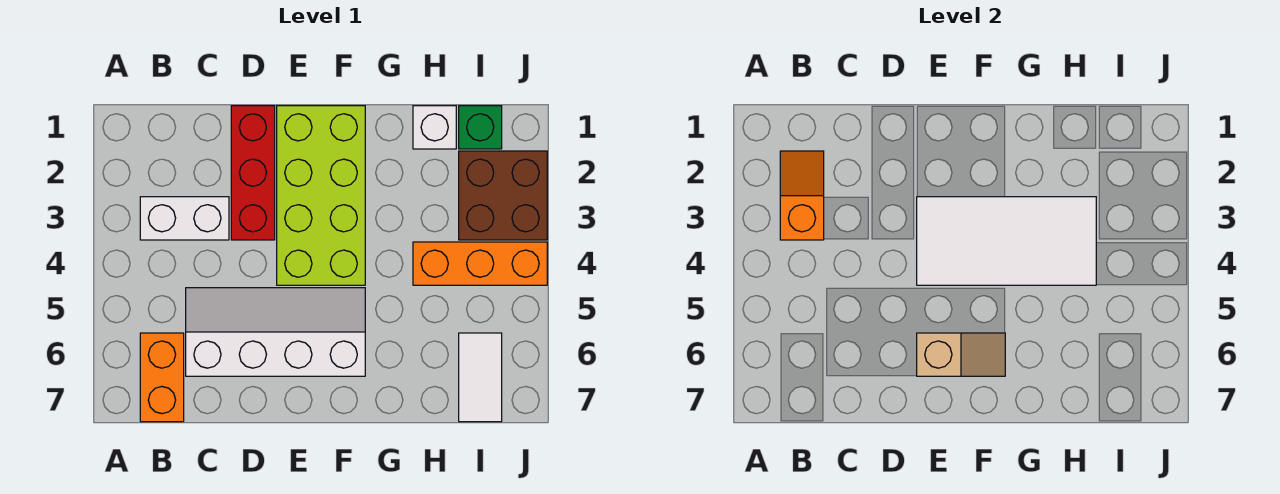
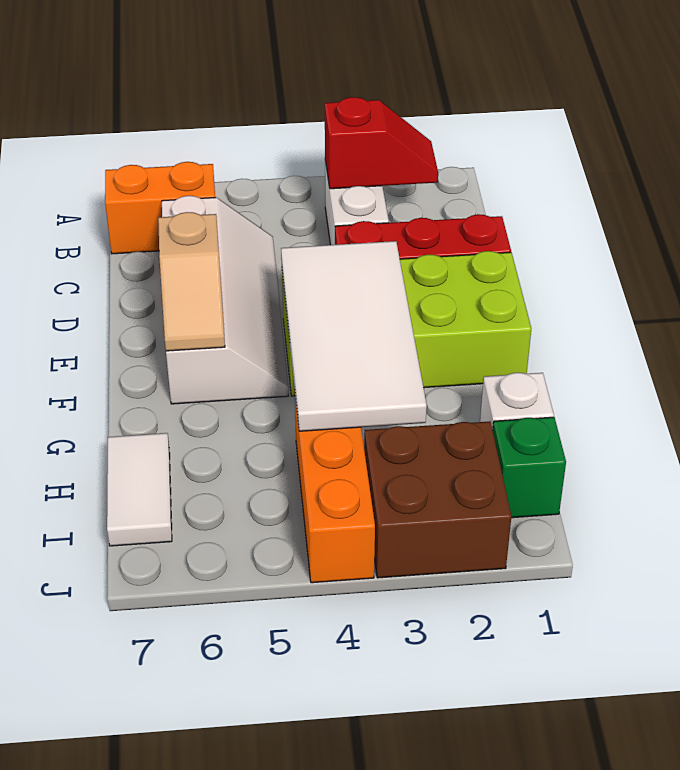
orange slope B2:B3 level 2 top 3 -> red slope B2:B3 level 2 top 3
white tile I6:I7 level 1 -> white tile H7:I7 level 1

